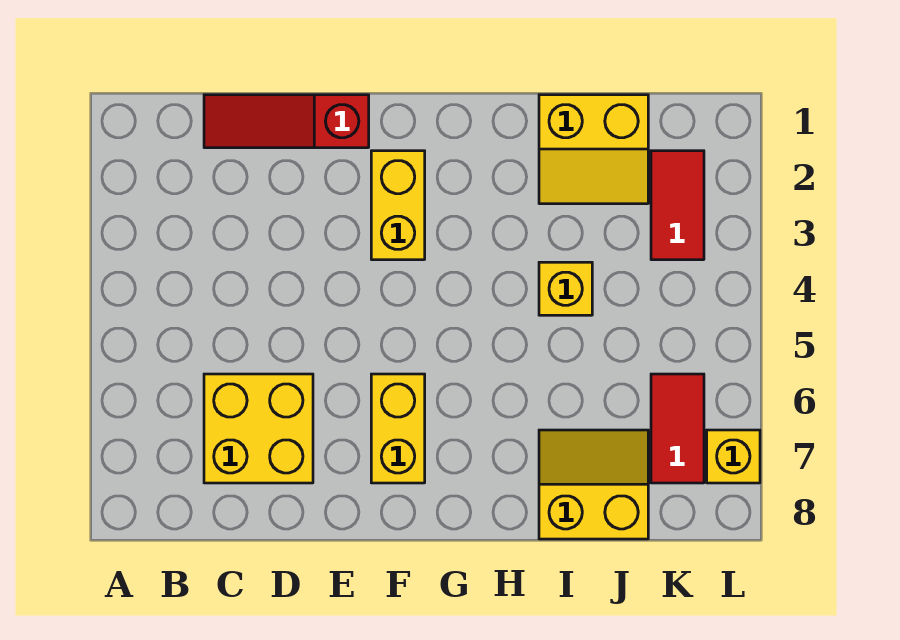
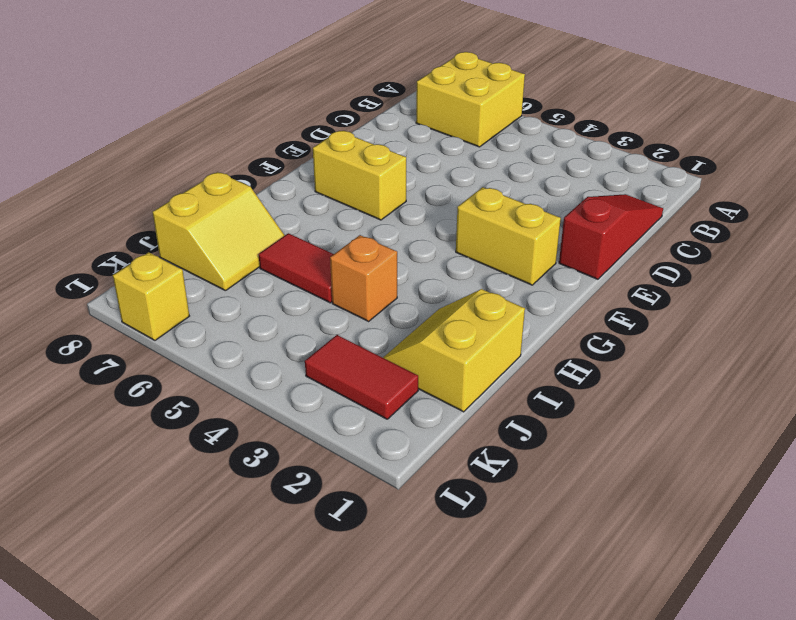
yellow brick C6:D7 level 1 -> yellow brick A6:B7 level 1
yellow brick I4 level 1 -> orange brick I4 level 1
red tile K6:K7 level 1 -> red tile I5:I6 level 1

